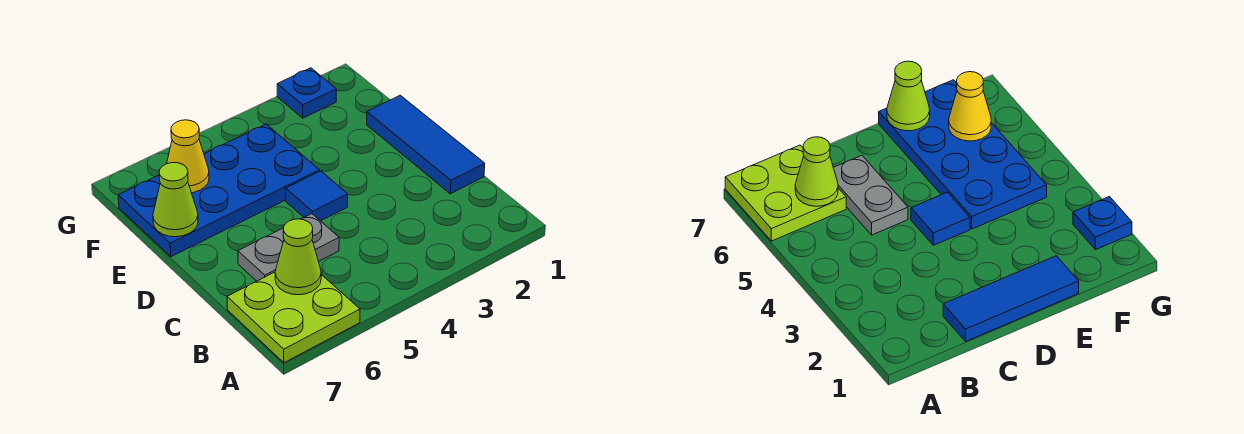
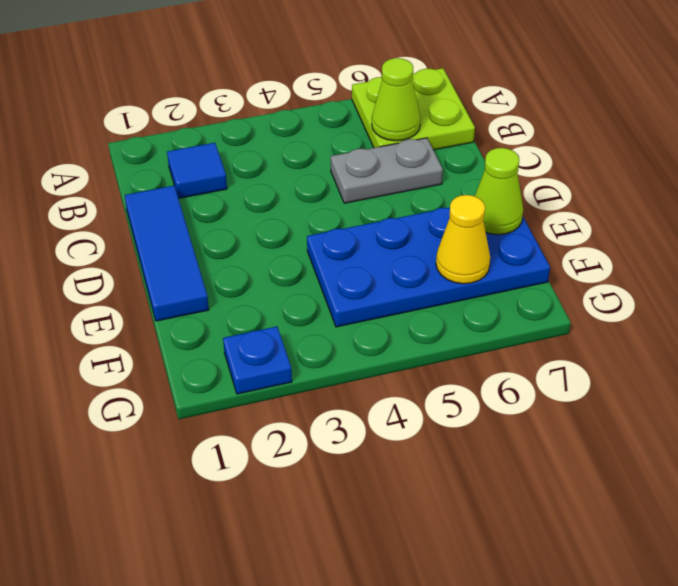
blue tile D4 level 1 -> blue tile B2 level 1

